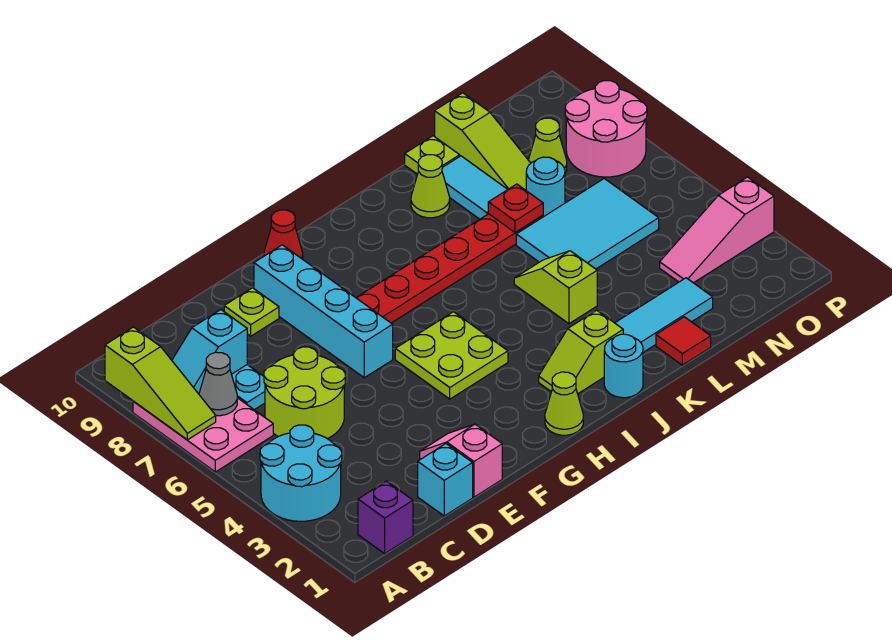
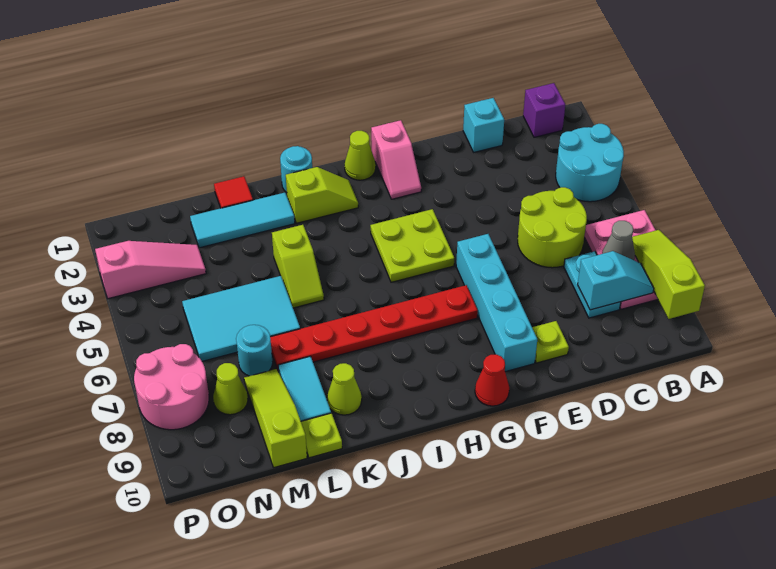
pink slope E1:E2 level 1 top 1 -> pink slope G1:G2 level 1 top 1
red plate L7 level 2 -> none

